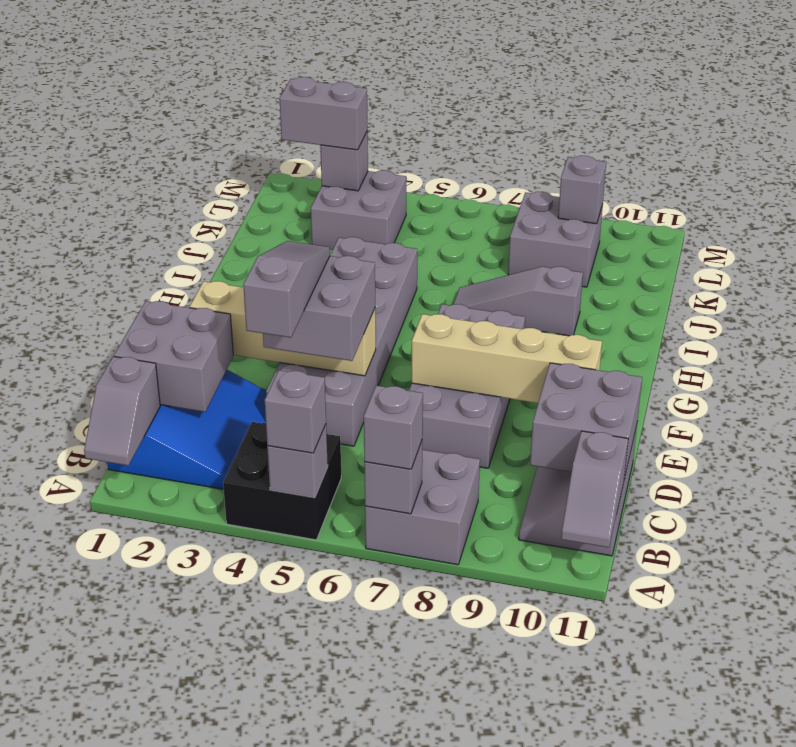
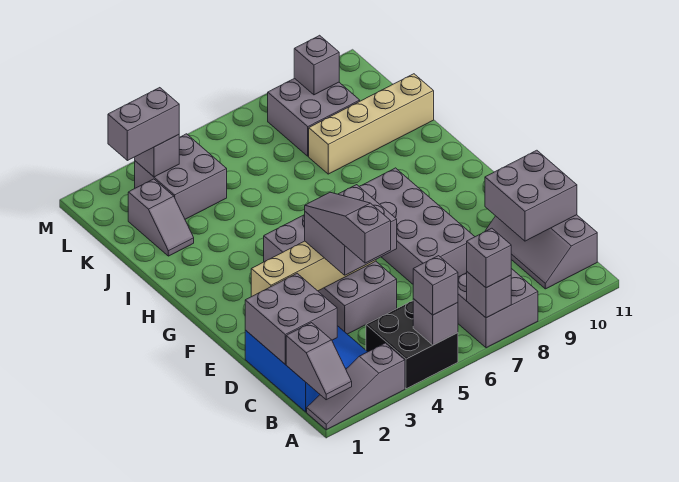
grey slope A11:B11 level 2 top B -> grey slope J2:K2 level 1 top K
grey brick D4:I5 level 1 -> grey brick D4:G5 level 1
tan brick E7:E10 level 2 -> tan brick J8:J11 level 1
grey slope I7:I9 level 1 top 9 -> grey slope A1:A3 level 1 top 3

